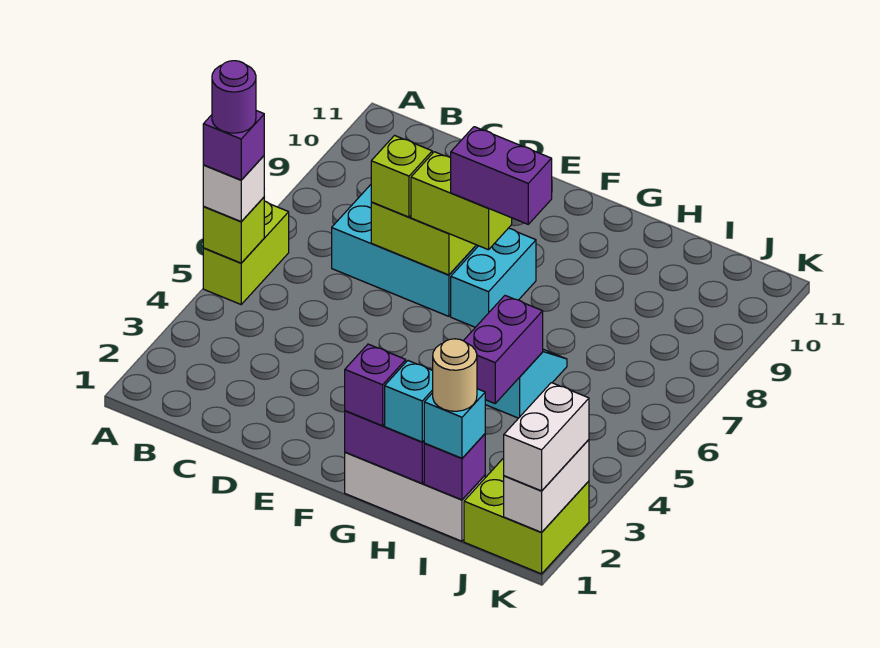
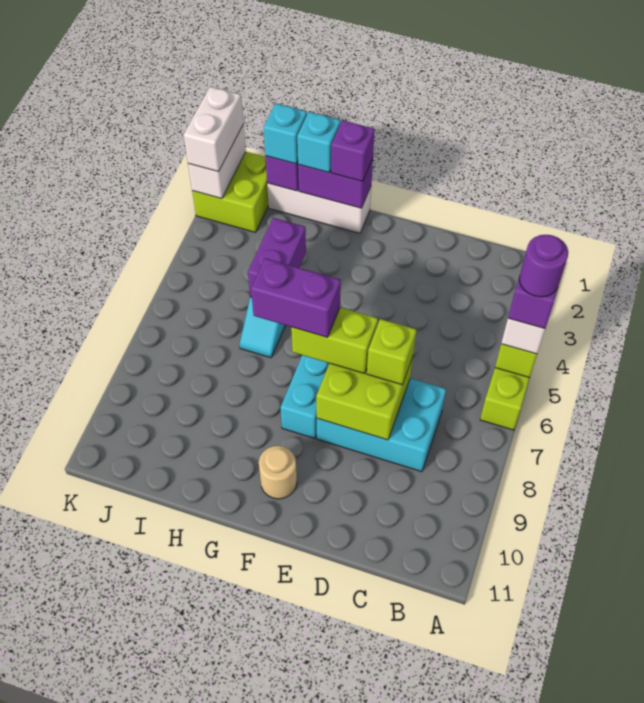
tan round brick I1 level 4 -> tan round brick F10 level 1

